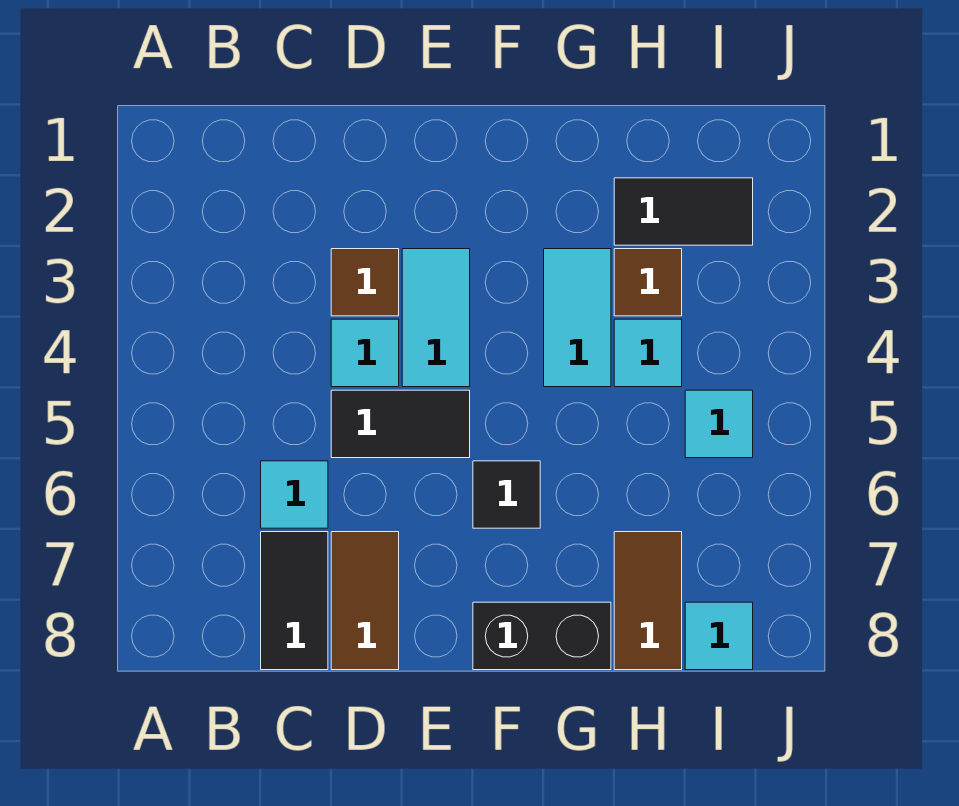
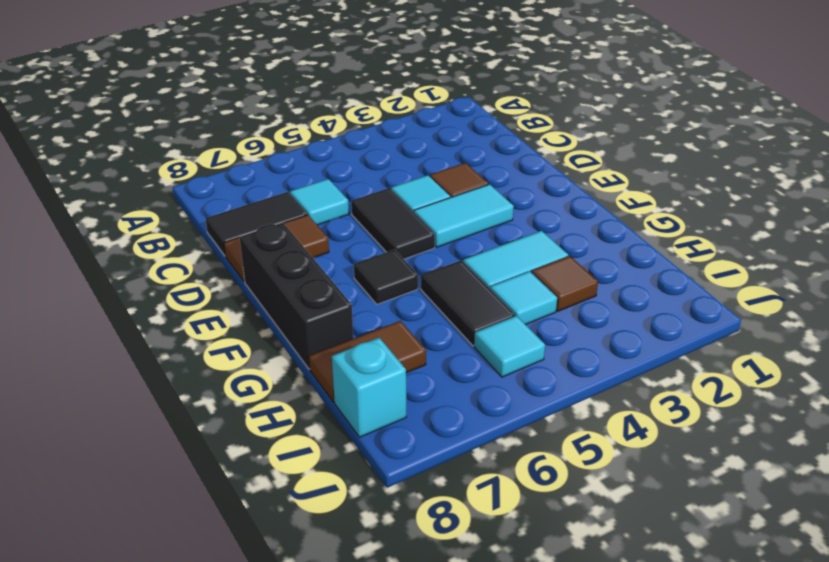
black brick F8:G8 level 1 -> black brick E8:G8 level 1
black tile H2:I2 level 1 -> black tile G5:H5 level 1
cyan tile I8 level 1 -> cyan brick I8 level 1

